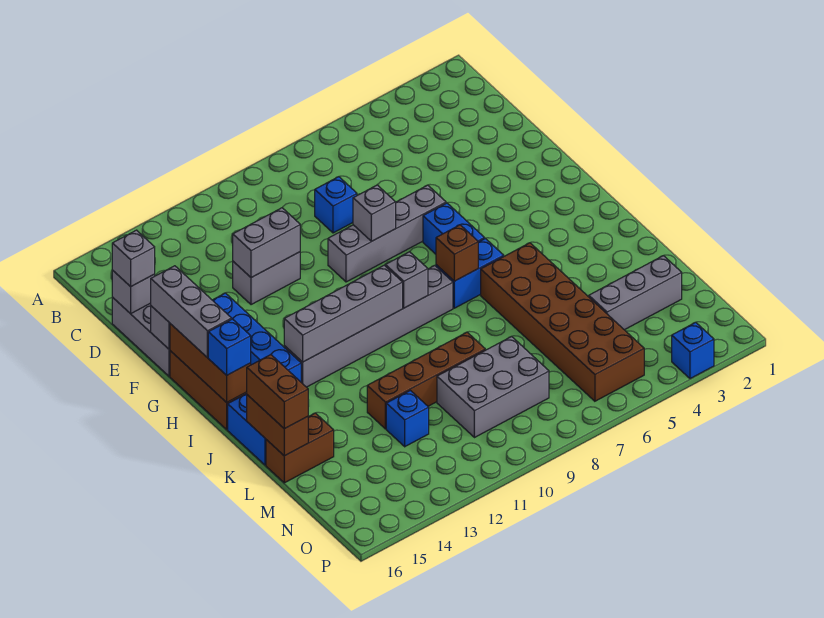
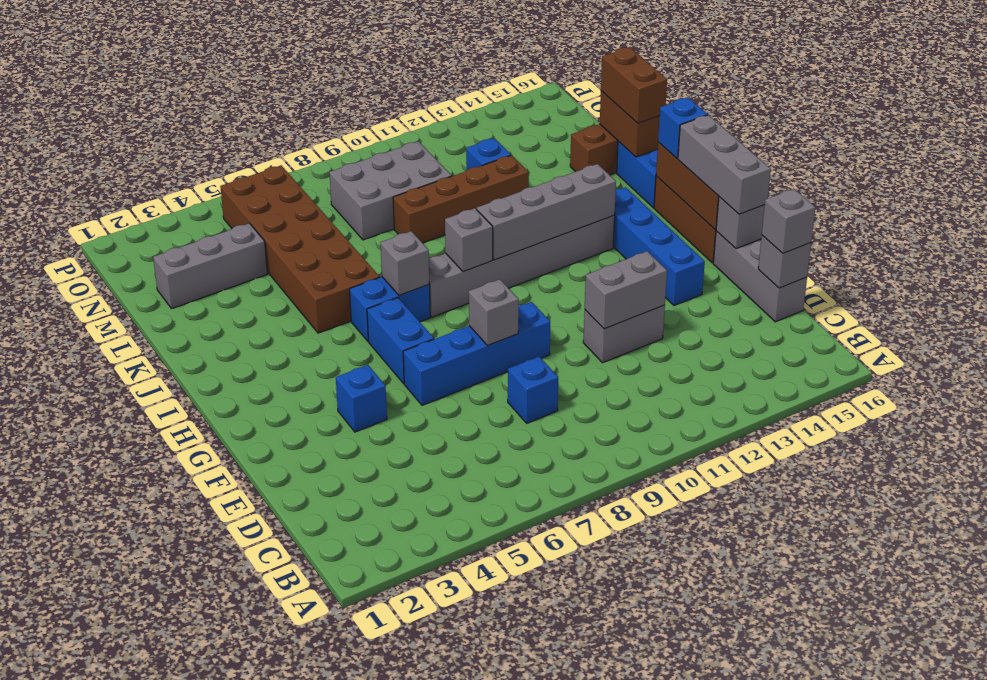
grey brick F6:F9 level 1 -> blue brick F6:F9 level 1
brown brick I7 level 2 -> grey brick I7 level 2
blue brick P3 level 1 -> blue brick F4 level 1

